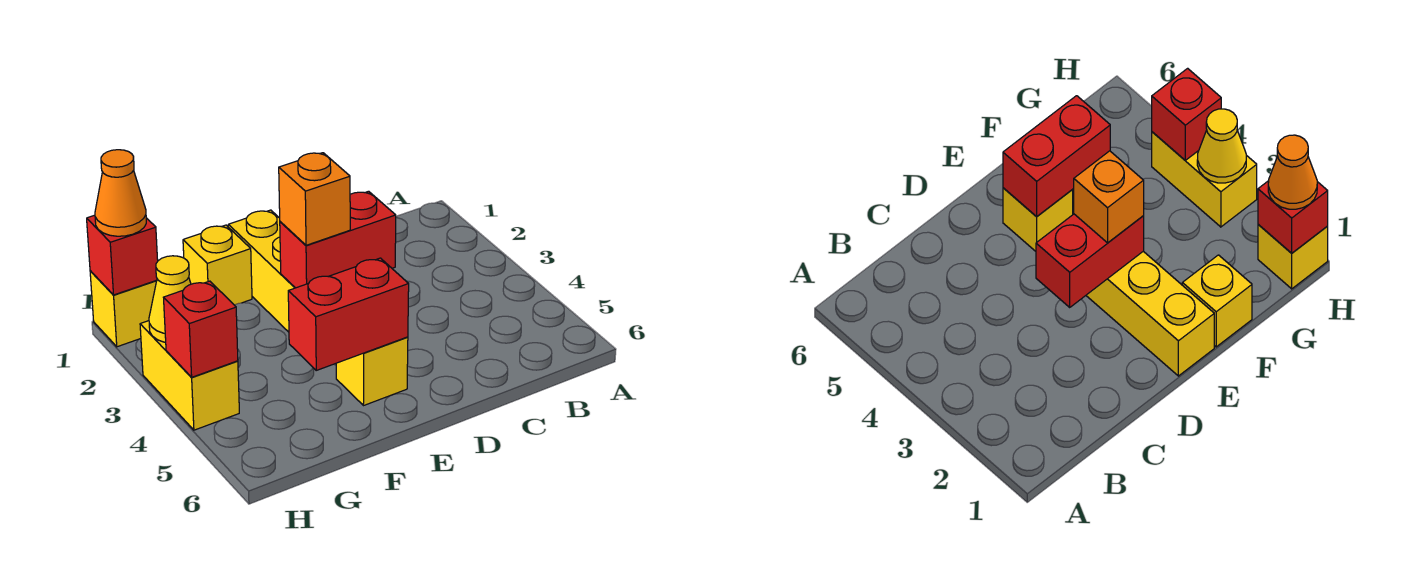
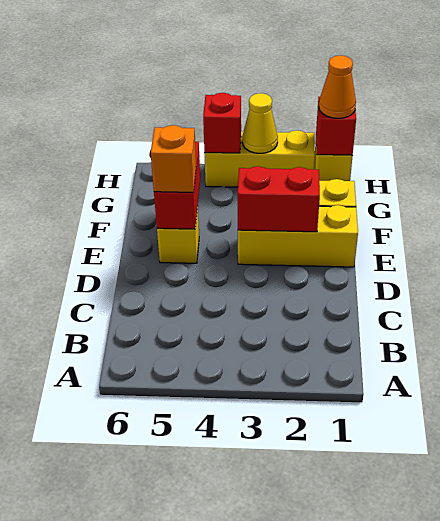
red brick D3:E3 level 2 -> red brick E2:E3 level 2
orange brick E3 level 3 -> orange brick E5 level 3
yellow brick H3:H4 level 1 -> yellow brick H2:H4 level 1

